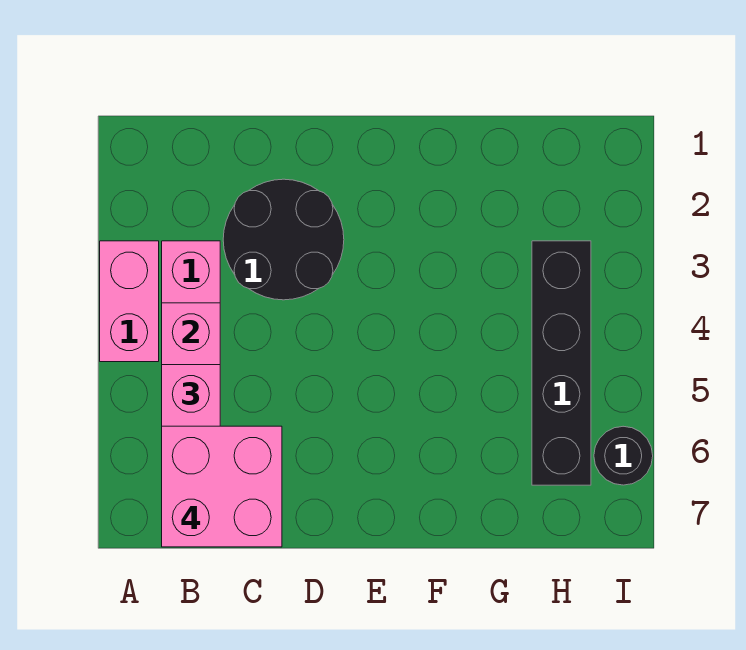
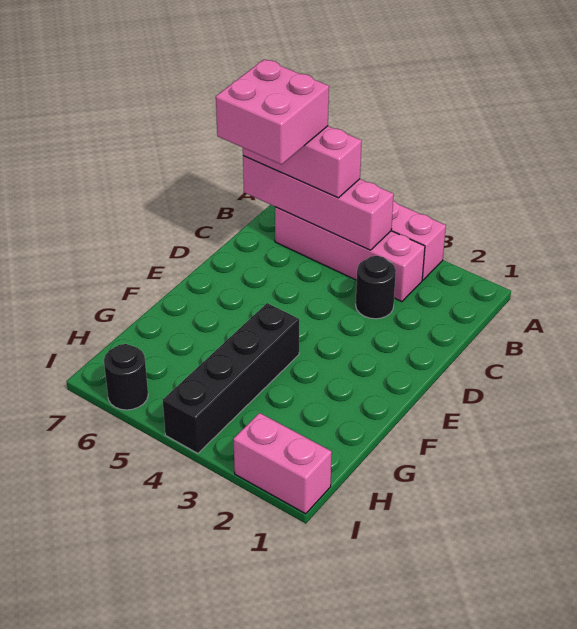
black round brick C2:D3 level 1 -> black round brick C3 level 1
black brick H3:H6 level 1 -> black brick F4:I4 level 1
none -> pink brick I1:I2 level 1

